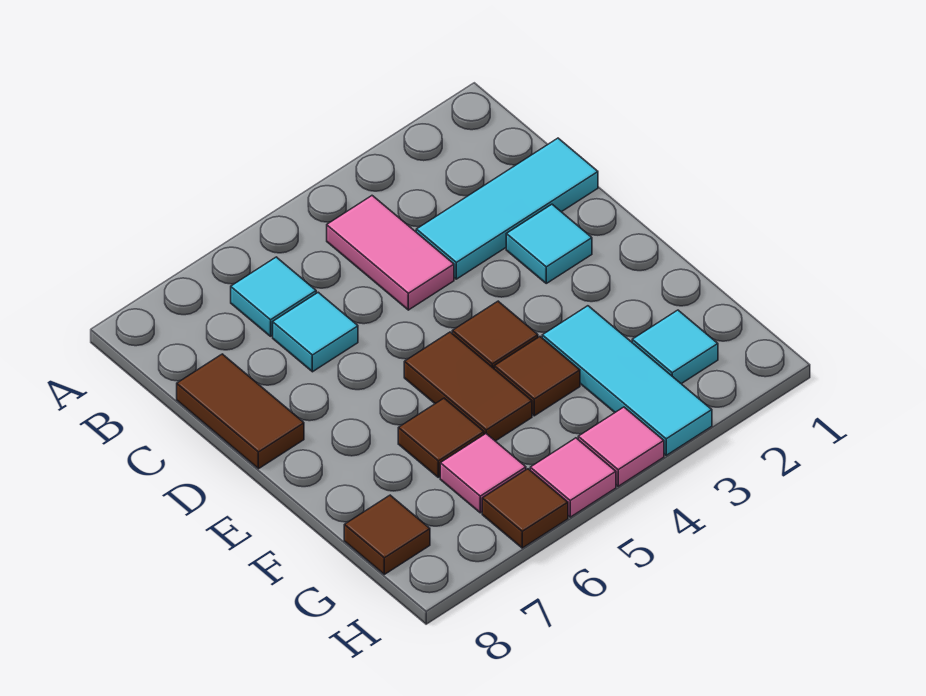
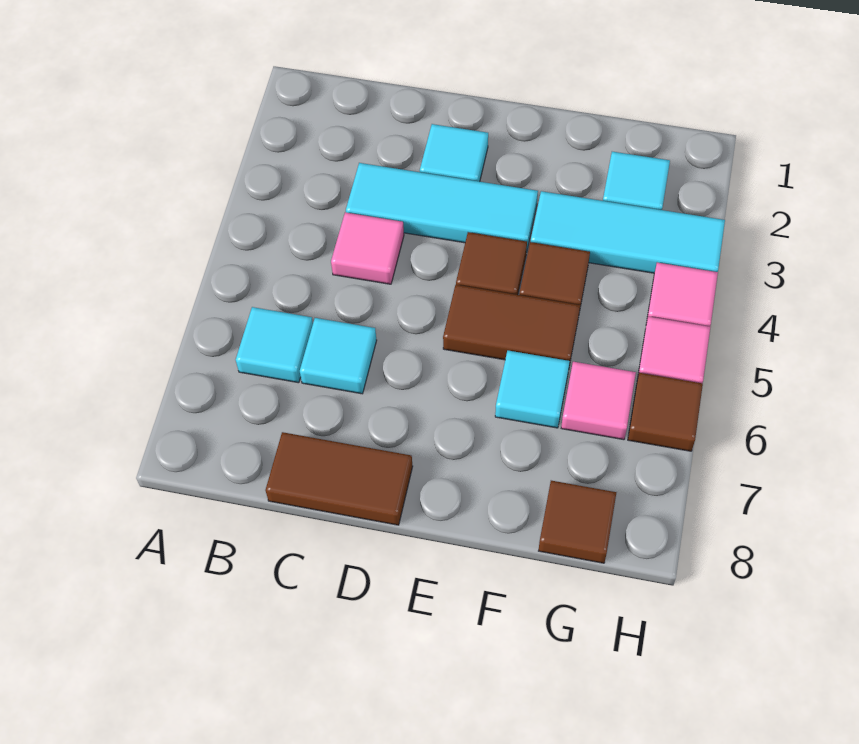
pink tile B4:C4 level 1 -> pink tile C4 level 1
cyan tile C1:C3 level 1 -> cyan tile C3:E3 level 1
brown tile F6 level 1 -> cyan tile F6 level 1

